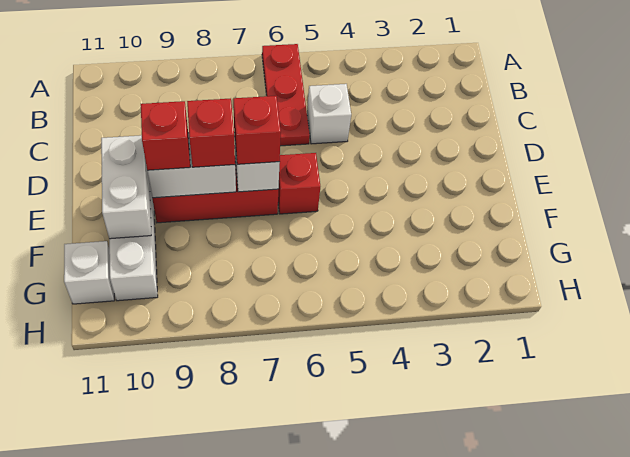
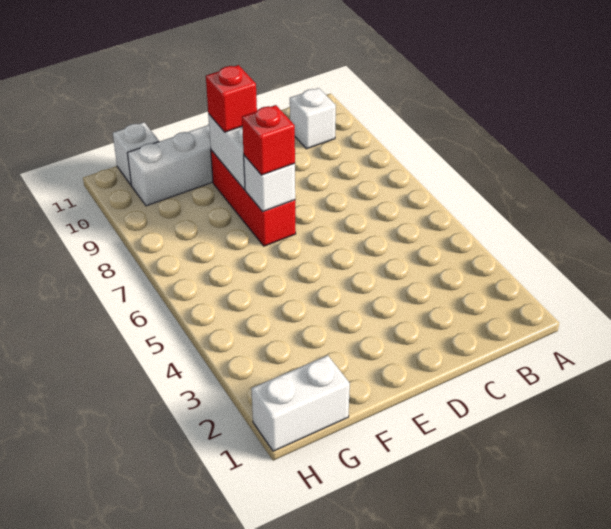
red plate A6:C6 level 1 -> none
white brick C5 level 1 -> white brick B10 level 1
red brick E6 level 1 -> none
red brick E8 level 3 -> none
white brick E10:F10 level 2 -> white brick G1:H1 level 1

